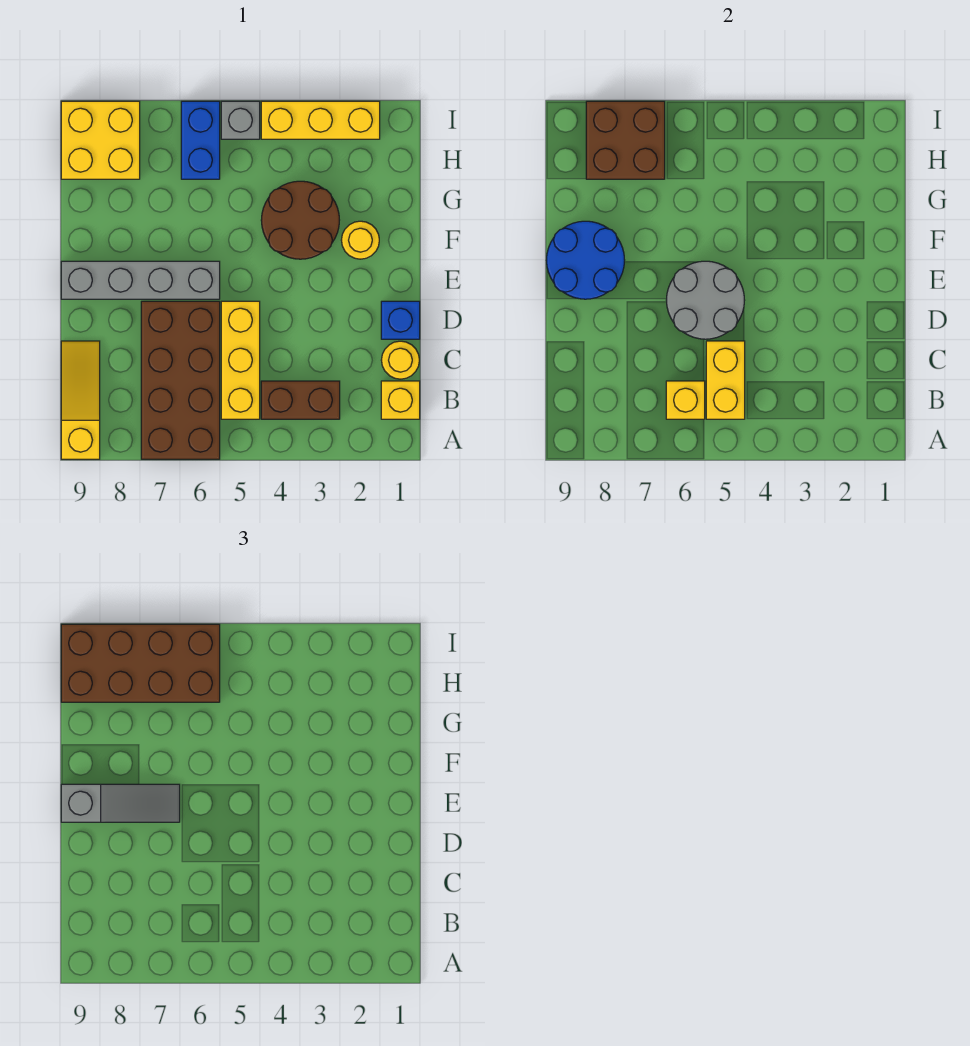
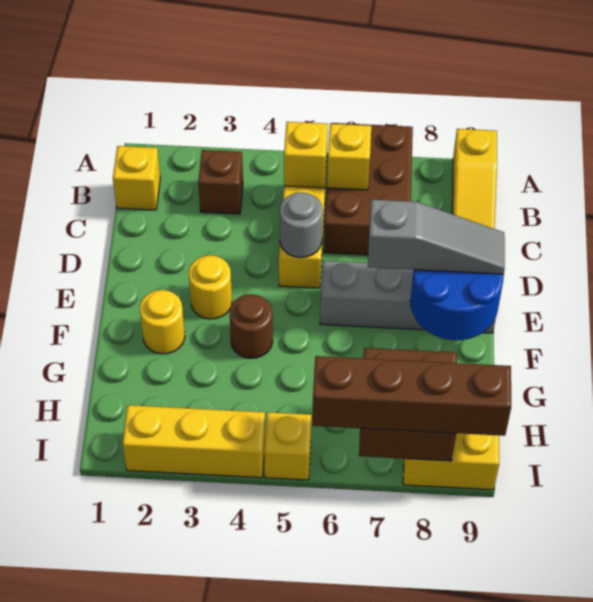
brown brick A6:D7 level 1 -> brown brick A6:C7 level 1
brown brick B3:B4 level 1 -> brown brick B3 level 1
yellow brick B5:C5 level 2 -> yellow brick B5 level 2
yellow round brick C1 level 1 -> yellow round brick E3 level 1
blue brick D1 level 1 -> none
grey round brick D5:E6 level 2 -> grey round brick D5 level 2
grey slope E7:E9 level 3 top 9 -> grey slope E7:E9 level 3 top 7
brown round brick F3:G4 level 1 -> brown round brick F4 level 1
blue brick H6:I6 level 1 -> none
brown brick H6:I9 level 3 -> brown brick I6:I9 level 3
grey brick I5 level 1 -> yellow brick I5 level 1

